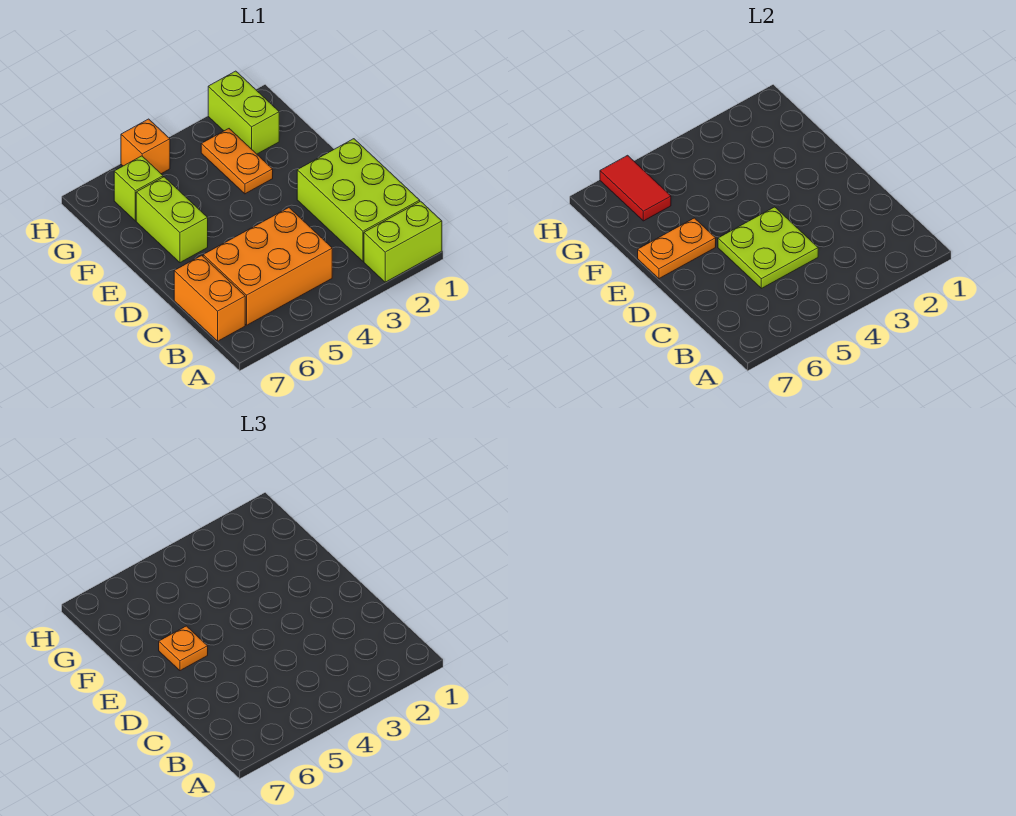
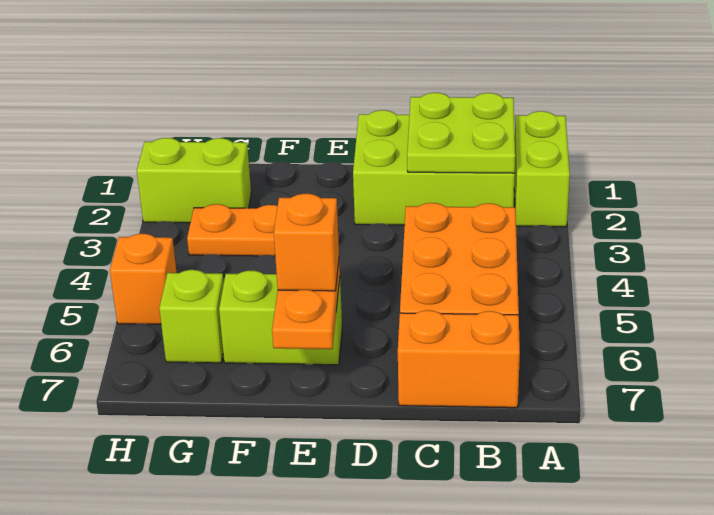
lime plate C4:D5 level 2 -> lime plate B1:C2 level 2
orange plate E6 level 3 -> orange brick E6 level 3
red tile G6:H6 level 2 -> none

